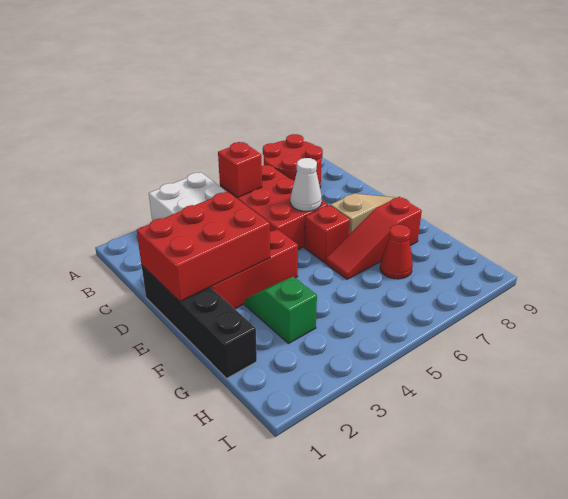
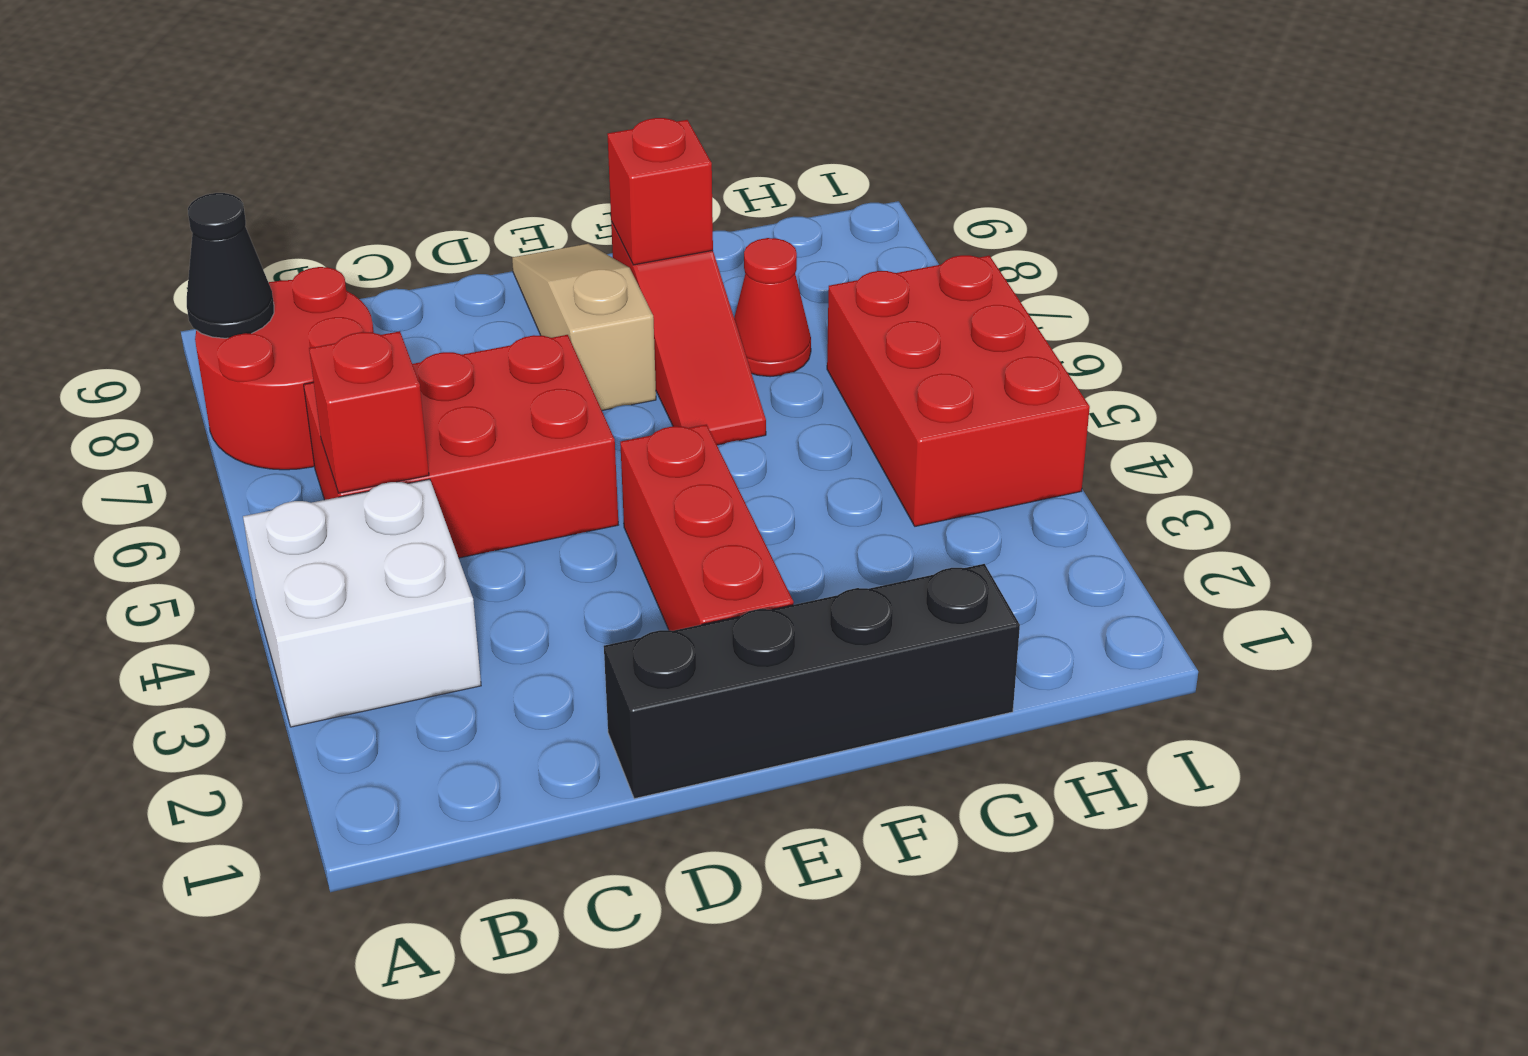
none -> black cone A8 level 2
red brick D1:E3 level 2 -> red brick H4:I6 level 1
white cone D6 level 2 -> none
red brick E6 level 1 -> red brick F8 level 2
green slope F3:G3 level 1 top G -> none

